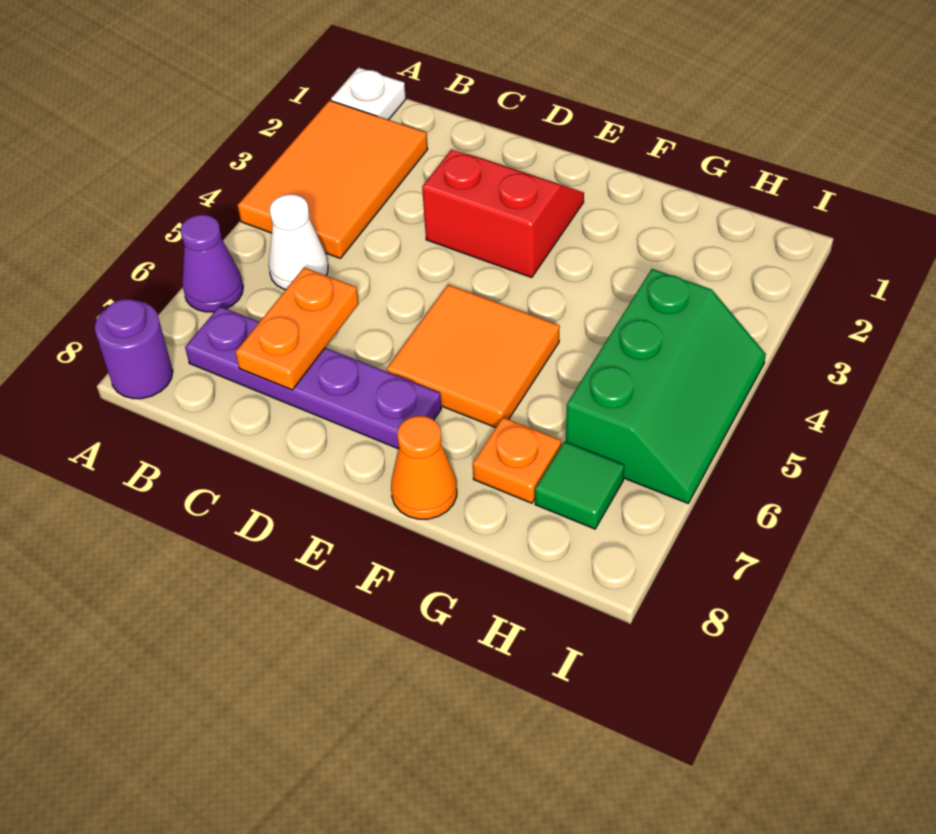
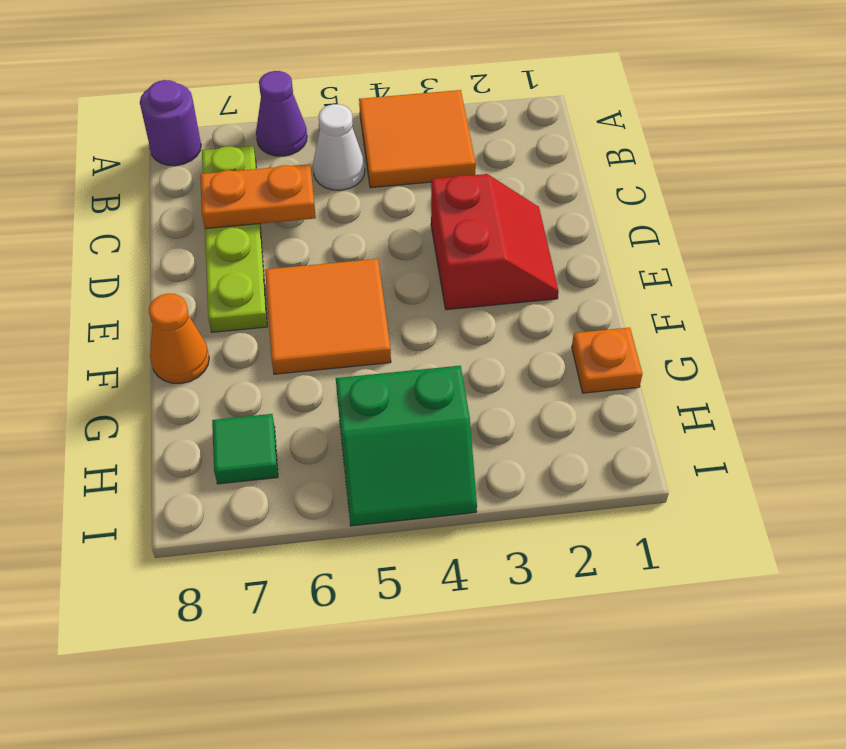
white plate A1 level 1 -> none
orange tile A2:B4 level 1 -> orange tile A3:B4 level 1
purple plate B7:E7 level 1 -> lime plate B7:E7 level 1
orange plate G7 level 1 -> orange plate G1 level 1
green slope H4:I6 level 1 top H -> green slope H4:I5 level 1 top H

